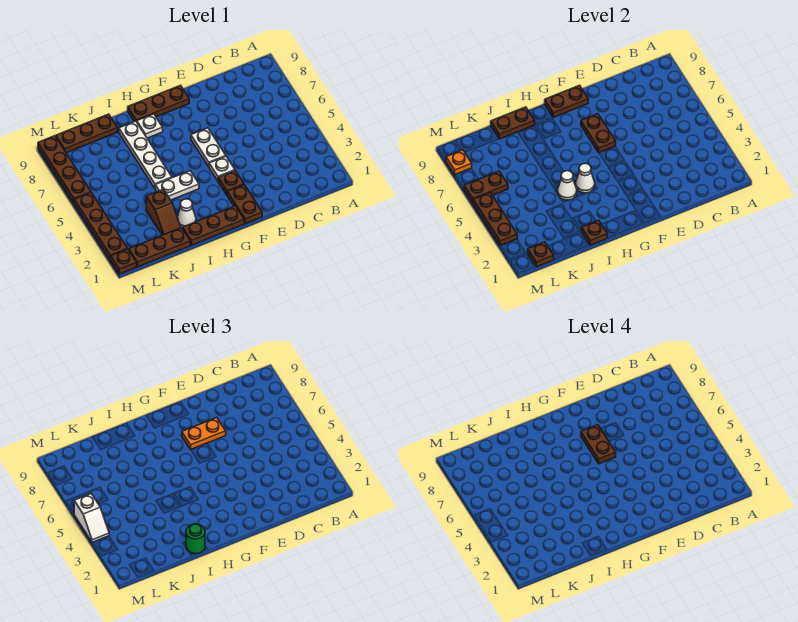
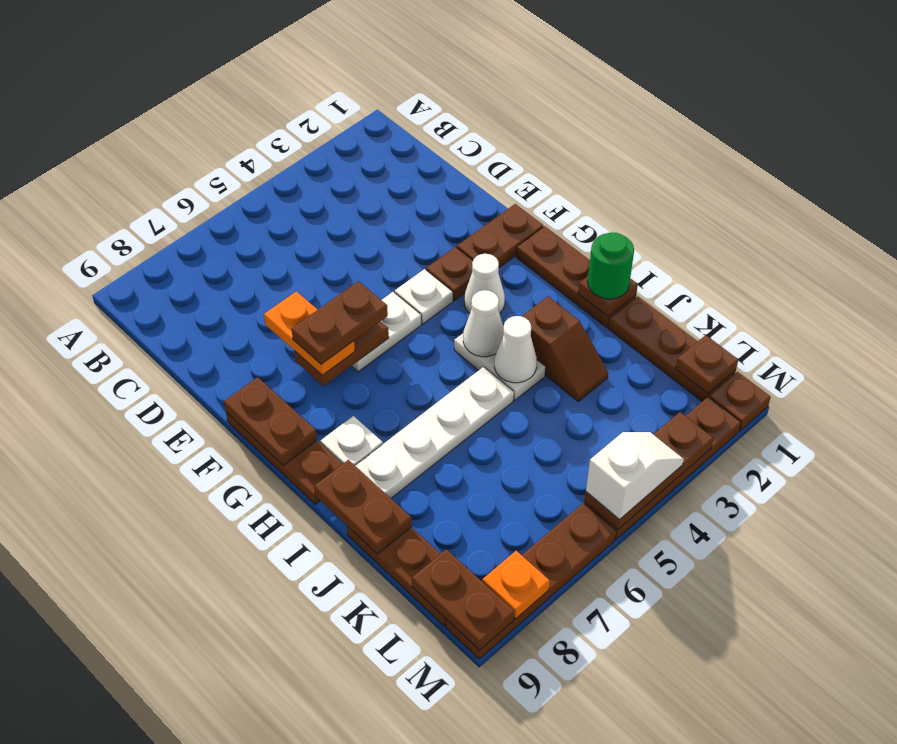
white cone I2 level 1 -> white cone G3 level 1
brown slope J2:J3 level 1 top 3 -> brown slope I3:J3 level 1 top I
brown plate L6:M6 level 2 -> brown plate L9:M9 level 2

